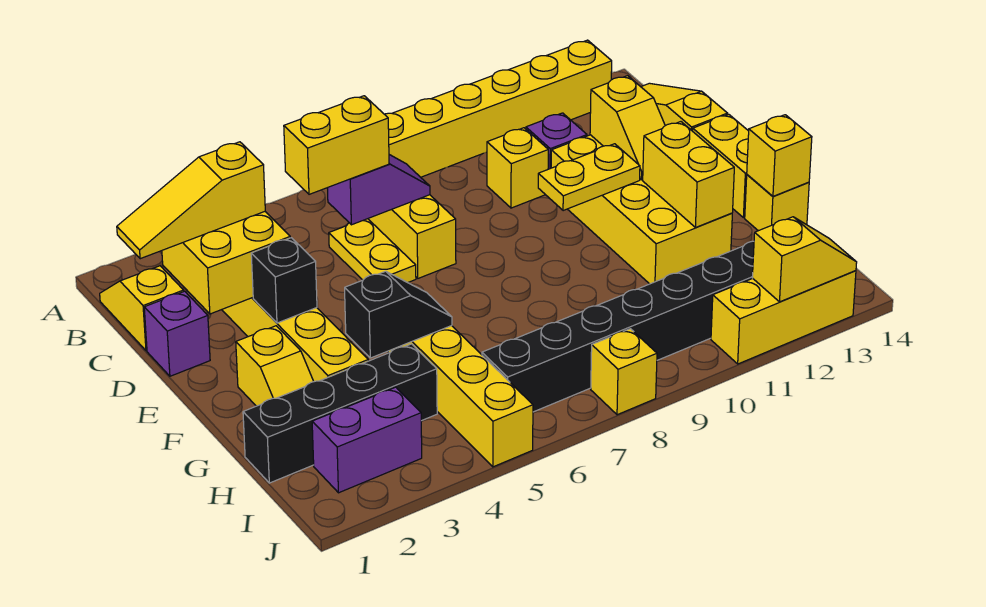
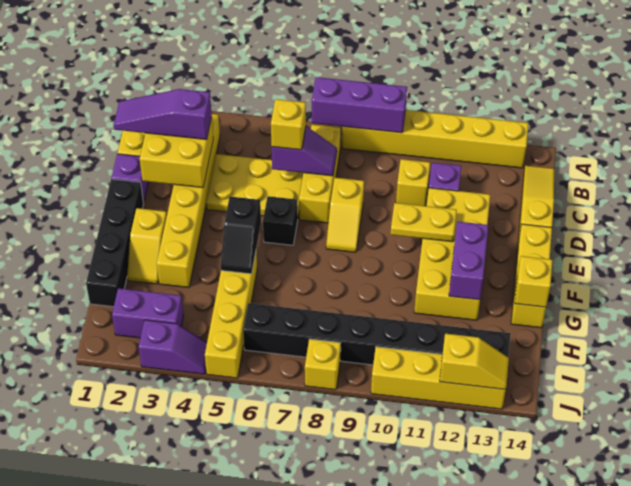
none -> purple brick A7:A9 level 2
yellow slope C1:C3 level 3 top 3 -> purple slope C1:C3 level 3 top 3
yellow brick C5:C6 level 3 -> yellow brick C6 level 3
yellow plate C6:D6 level 1 -> yellow plate C4:D6 level 1
yellow slope D12:E12 level 2 top D -> yellow slope D8:E8 level 1 top D
black brick E3 level 2 -> black brick E6 level 1
yellow brick F12:G12 level 2 -> purple brick F12:G12 level 2
black slope G4:G5 level 2 top 4 -> black slope F5:G5 level 2 top F
black brick H1:H4 level 1 -> black brick E1:H1 level 1
none -> purple slope J3:J4 level 1 top 3
yellow brick J11:J13 level 1 -> yellow brick J10:J13 level 1

